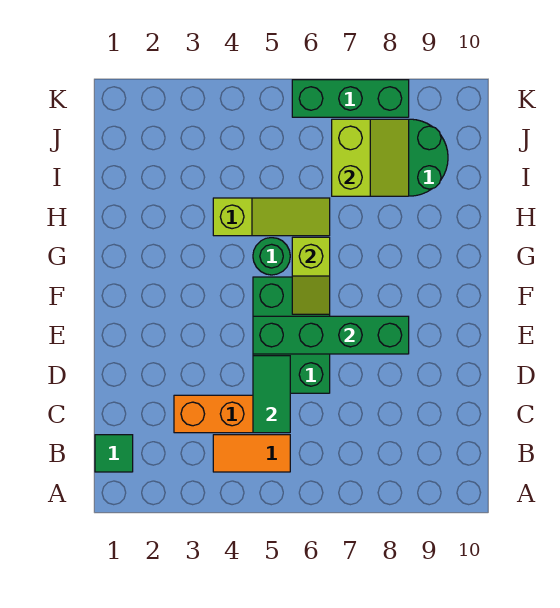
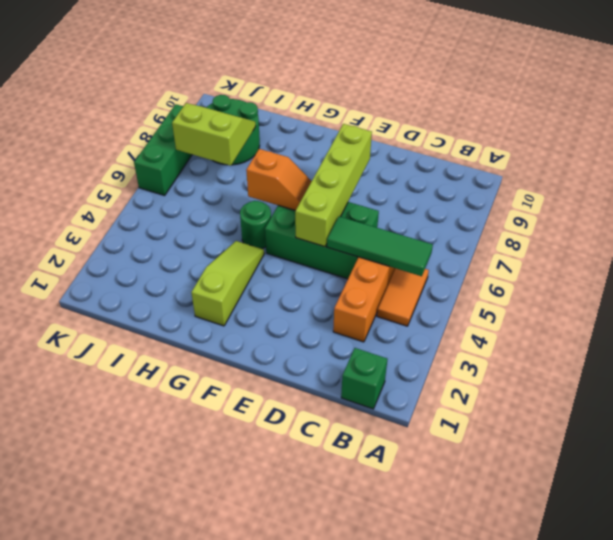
green tile B1 level 1 -> green brick B1 level 1
green tile C5:D5 level 2 -> green tile B5:D5 level 2
green brick E5:E8 level 2 -> lime brick E5:E8 level 2
lime slope F6:G6 level 2 top G -> orange slope F6:G6 level 2 top G
lime slope H4:H6 level 1 top 4 -> lime slope G2:G4 level 1 top 2

